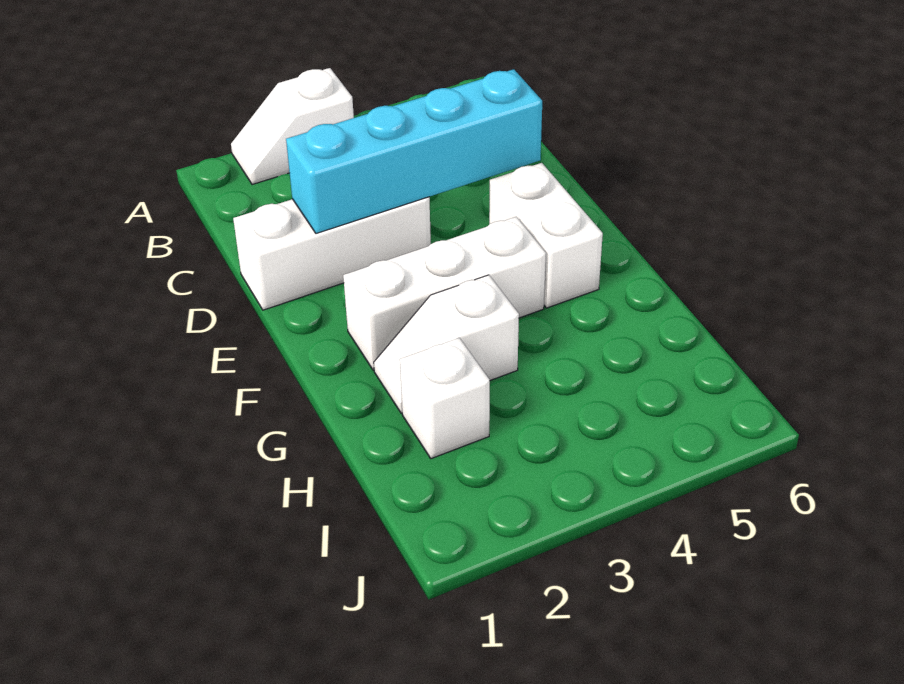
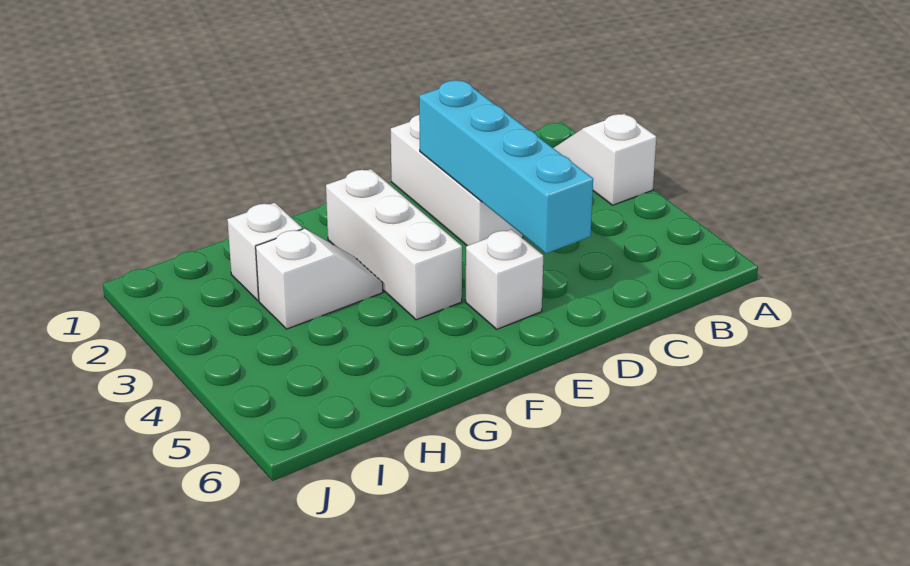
white brick E5:F5 level 1 -> white brick E5 level 1
white slope G2:G3 level 1 top 3 -> white slope G3:H3 level 1 top H

